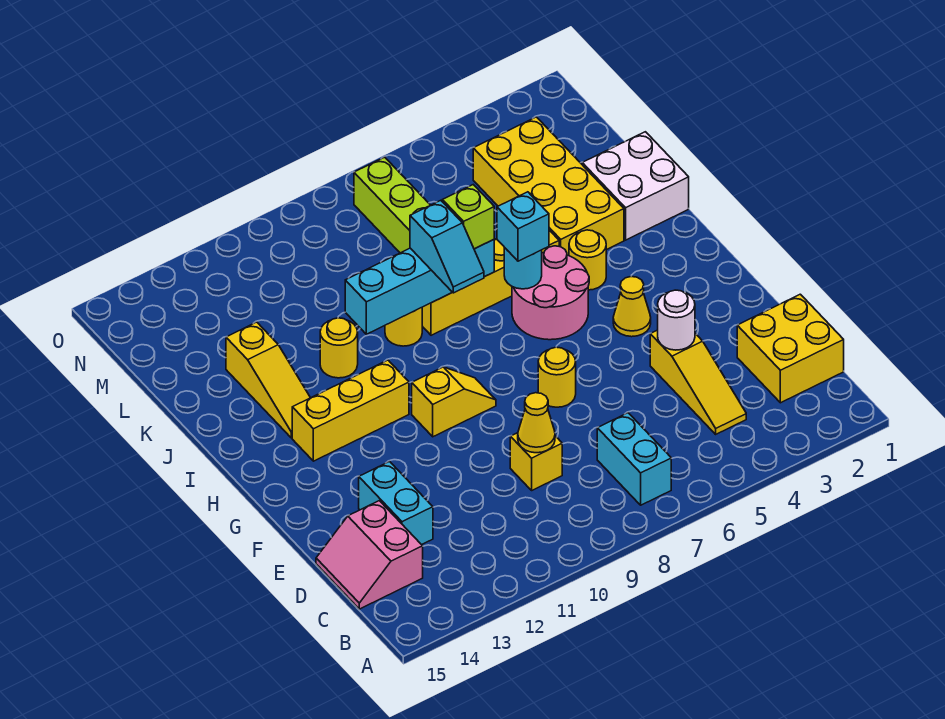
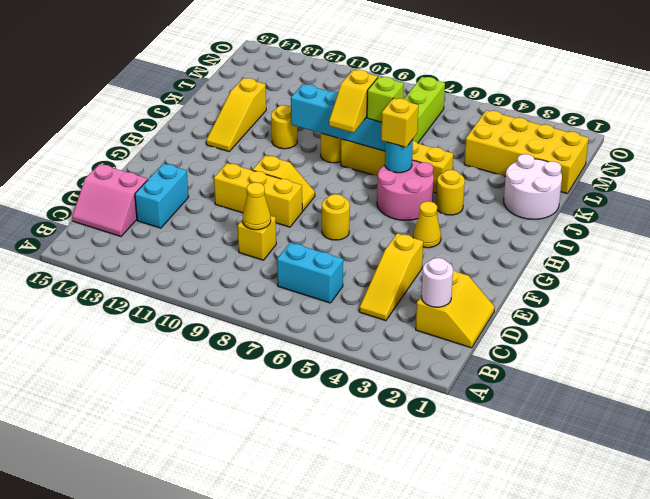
cyan brick B7:C7 level 1 -> cyan brick C6:C7 level 1
yellow brick C1:D2 level 1 -> yellow slope C1:D2 level 1 top 2
pink slope C14:D15 level 1 top 14 -> pink slope C14:D15 level 1 top D
white round brick E4 level 2 -> white round brick C2 level 2
yellow brick H11:H13 level 1 -> yellow brick F9:F11 level 1
cyan brick I6 level 3 -> yellow brick I6 level 3
cyan slope I8:J8 level 3 top J -> yellow slope I8:J8 level 3 top J
white brick J1:K2 level 1 -> white round brick J1:K2 level 1
yellow brick J3:M4 level 1 -> yellow brick L1:M4 level 1

